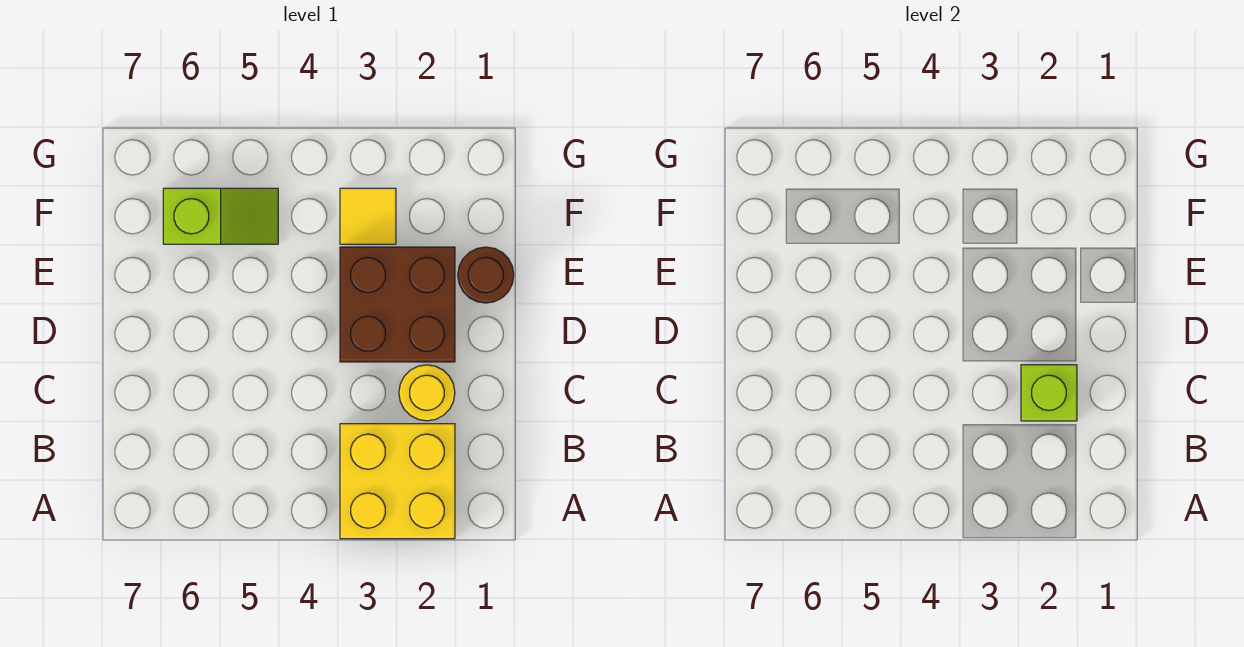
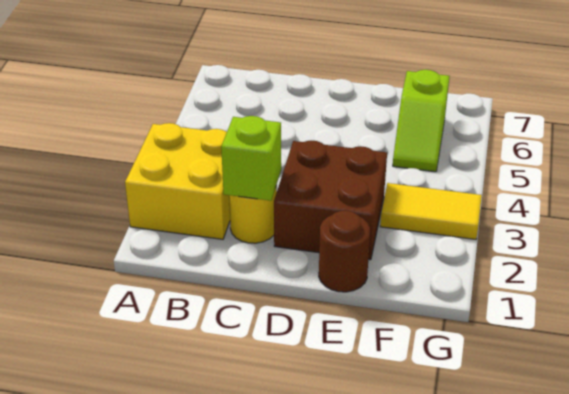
yellow tile F3 level 1 -> yellow tile F3:G3 level 1

